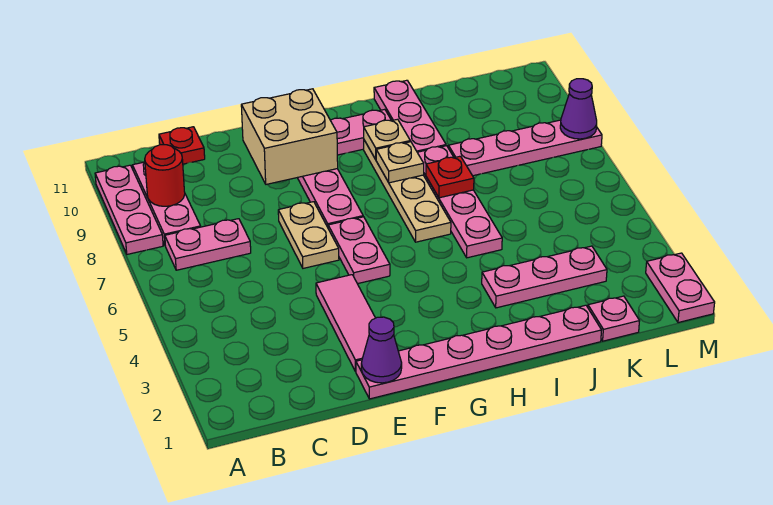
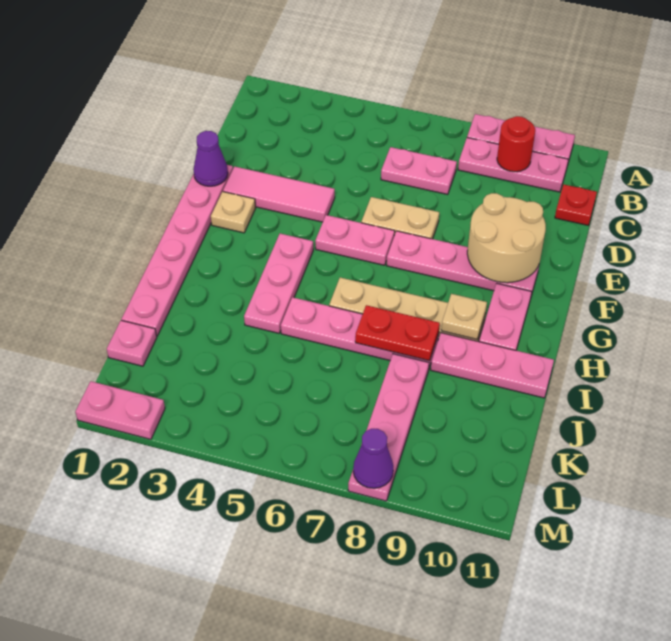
pink plate B7:C7 level 1 -> pink plate C6:C7 level 1
tan brick E9:F10 level 2 -> tan round brick E9:F10 level 2
tan plate H8 level 2 -> tan plate F2 level 1
pink plate I3:K3 level 1 -> pink plate G4:I4 level 1
red plate I7 level 2 -> red plate I7:I8 level 2

